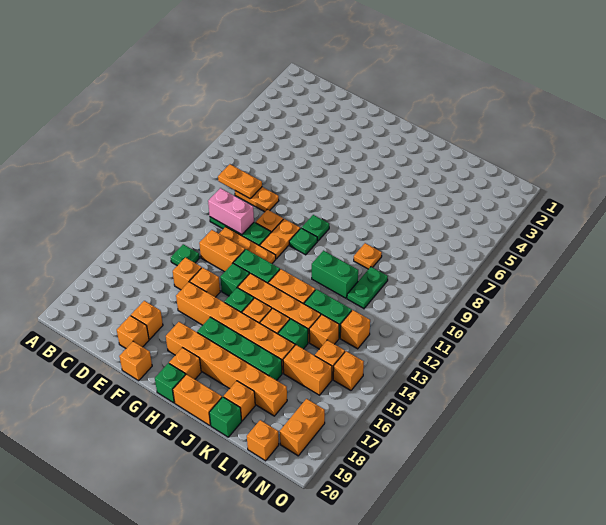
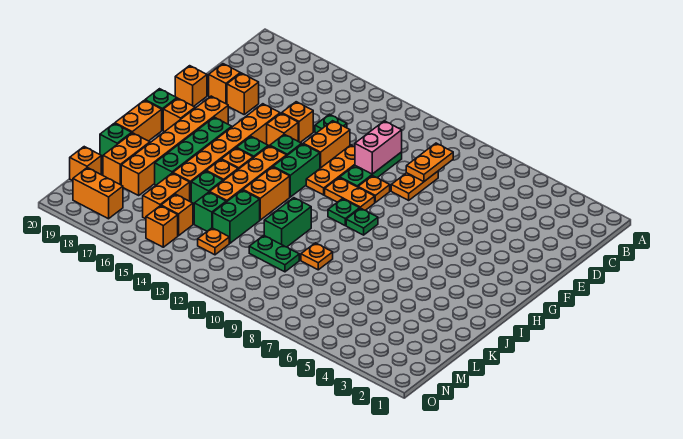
orange brick K19 level 1 -> orange brick K19:L19 level 1
orange brick L14 level 1 -> green brick L14 level 1
orange brick M13 level 1 -> orange plate M13 level 1

